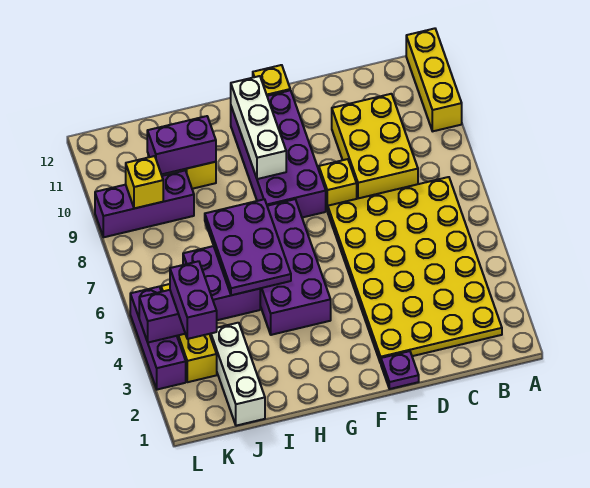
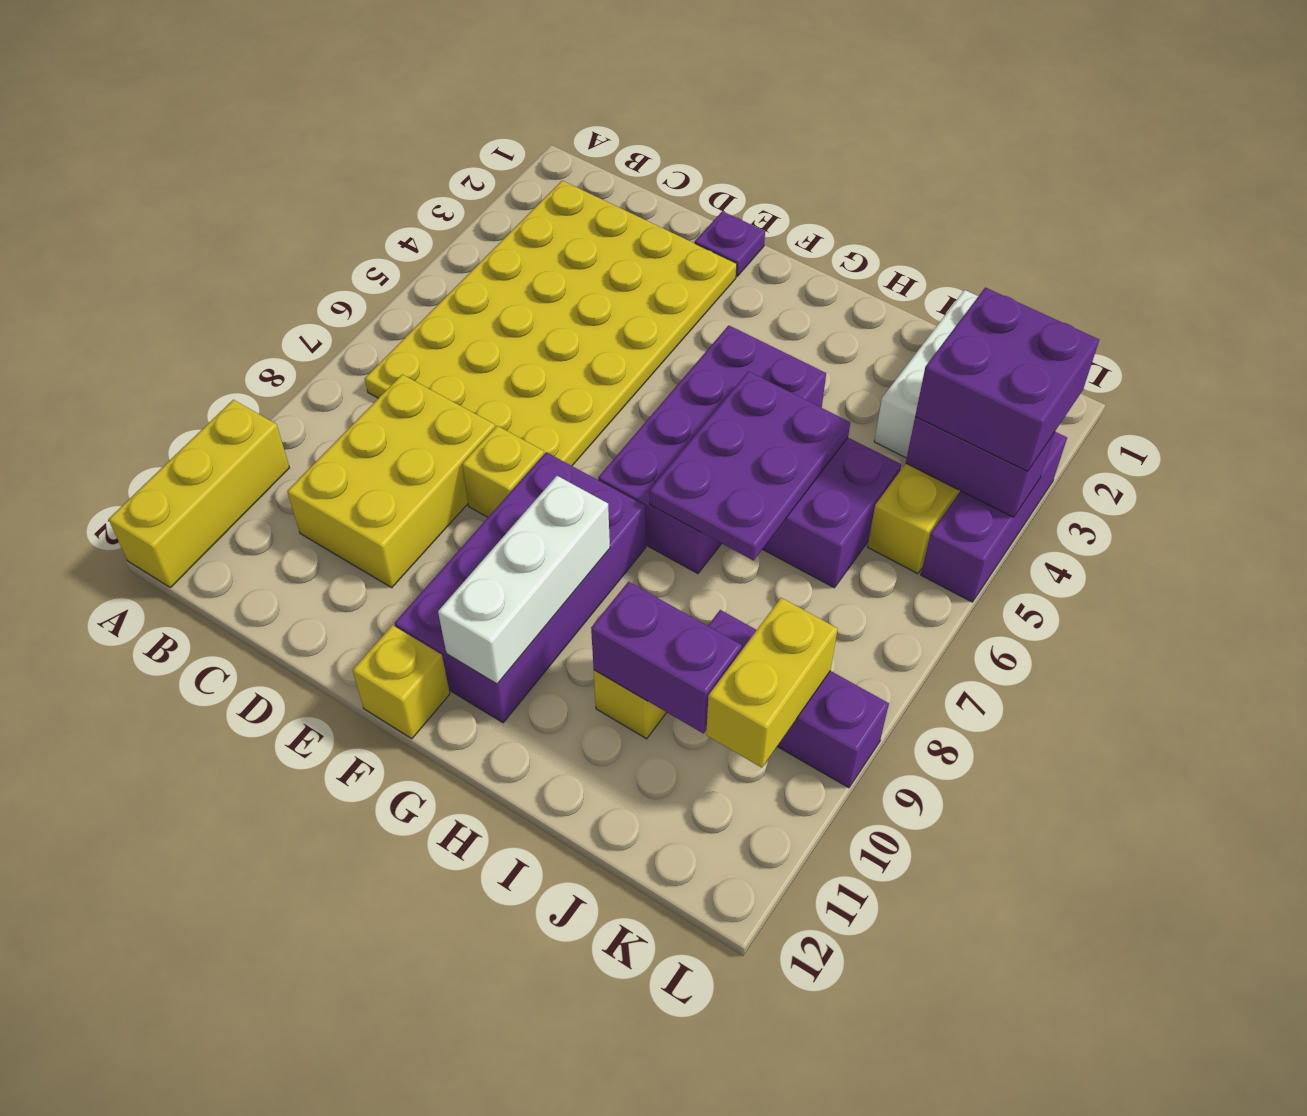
purple brick K3:K4 level 3 -> purple brick K3:L4 level 3
yellow brick K9 level 2 -> yellow brick K9:K10 level 2

